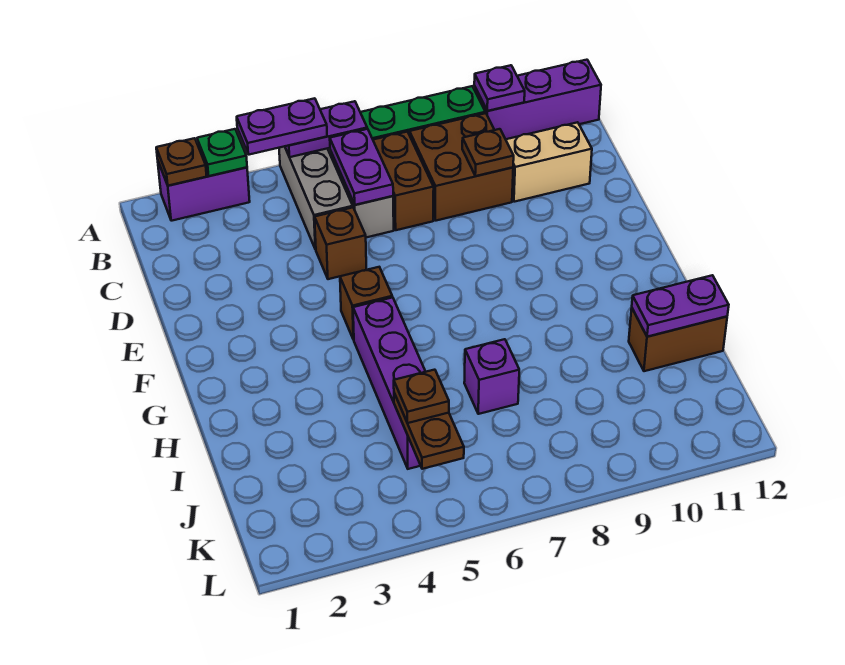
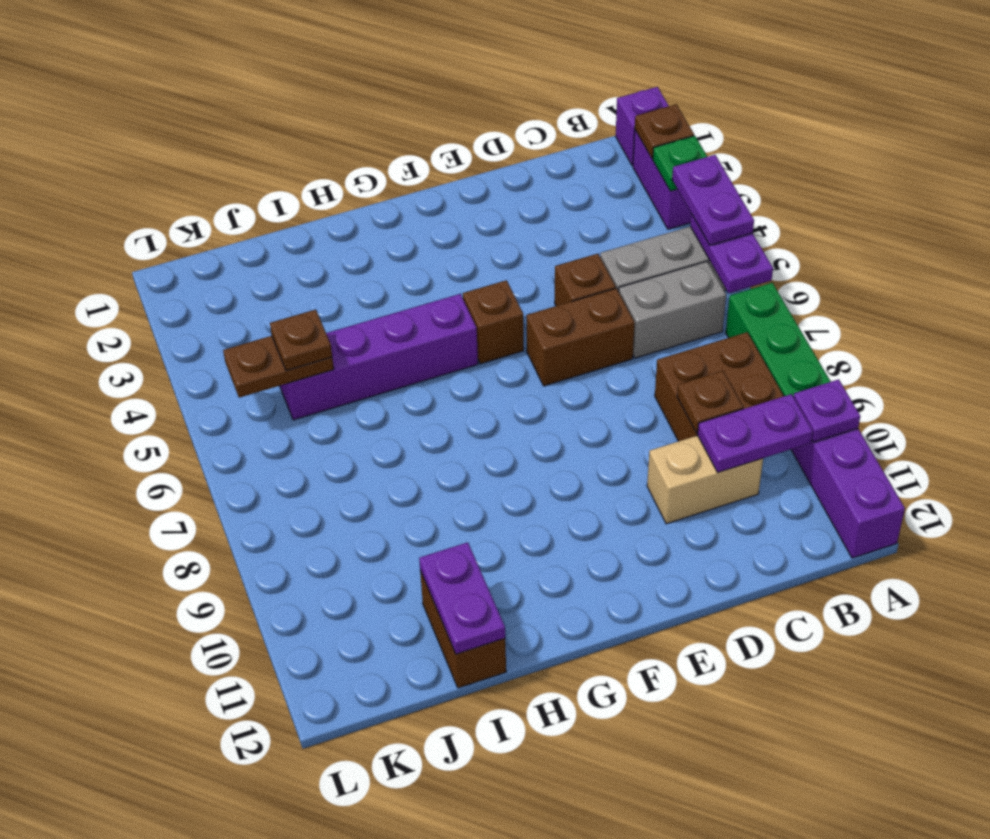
purple plate B6:C6 level 2 -> purple plate B10:C10 level 2
brown brick B7:C7 level 1 -> brown brick D6:E6 level 1
tan brick C10:C11 level 1 -> tan brick C10:D10 level 1
purple brick I7 level 1 -> purple brick A1 level 1

